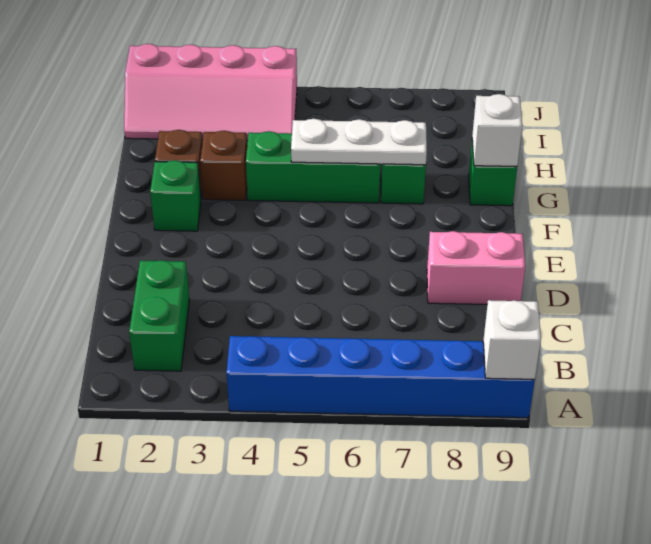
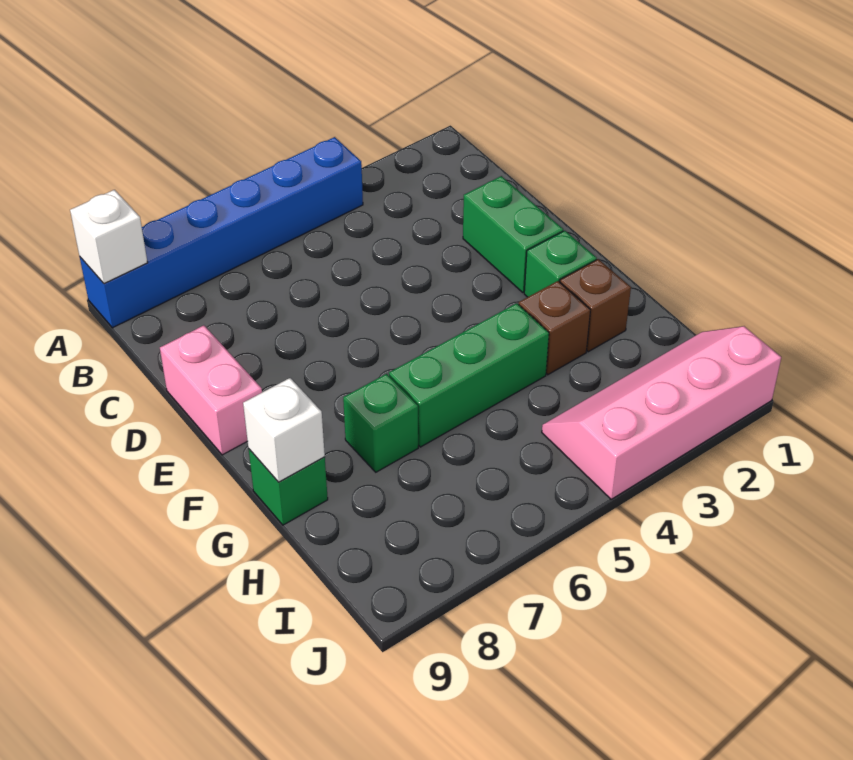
green brick B2:C2 level 1 -> green brick D2:E2 level 1
pink brick D8:D9 level 1 -> pink brick D9:E9 level 1
white plate G5:G7 level 2 -> none

